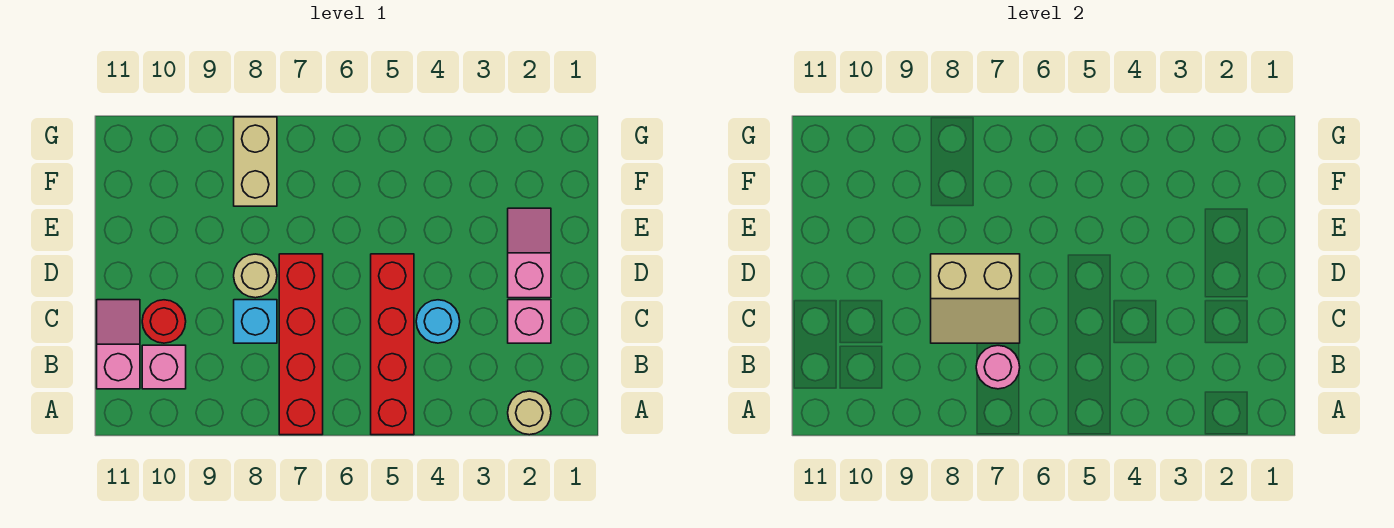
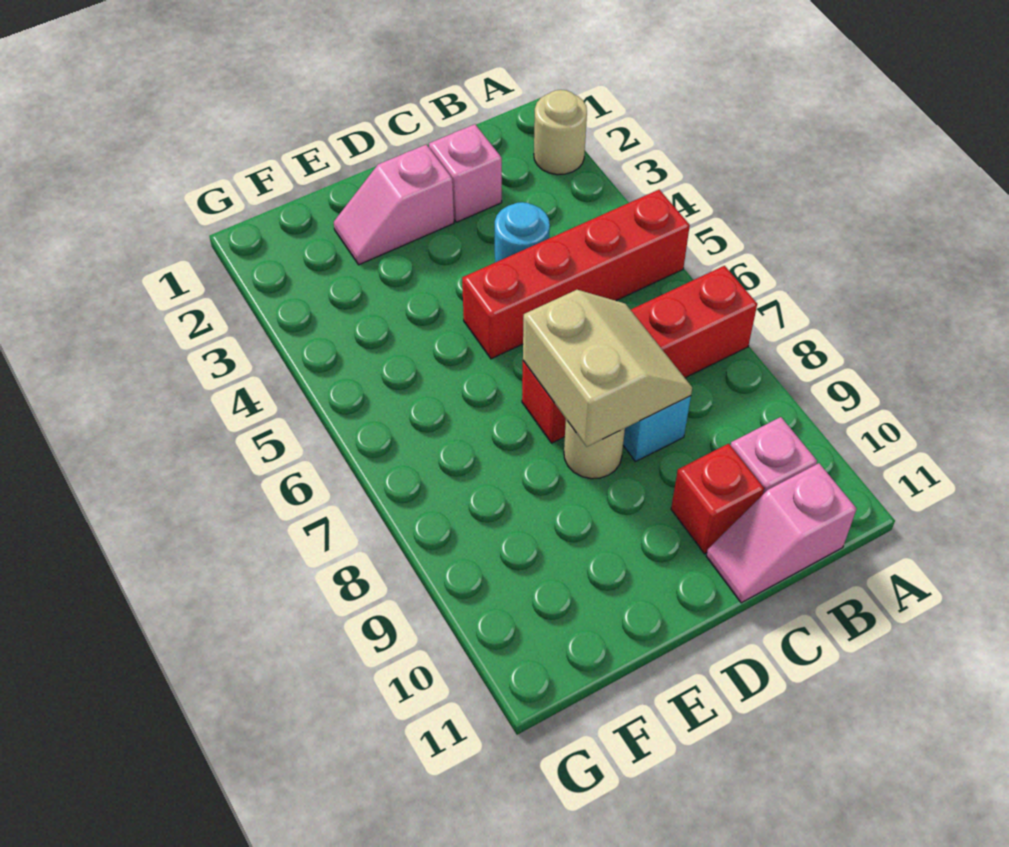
pink round brick B7 level 2 -> none
red round brick C10 level 1 -> red brick C10 level 1
tan brick F8:G8 level 1 -> none

